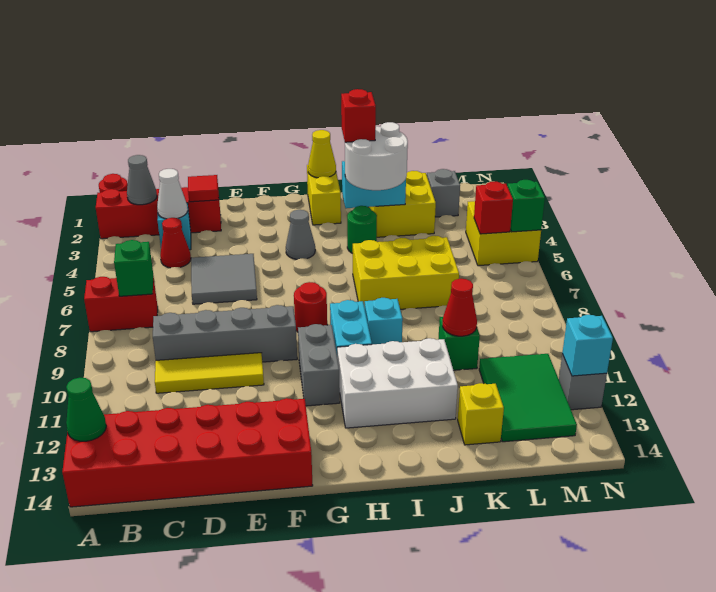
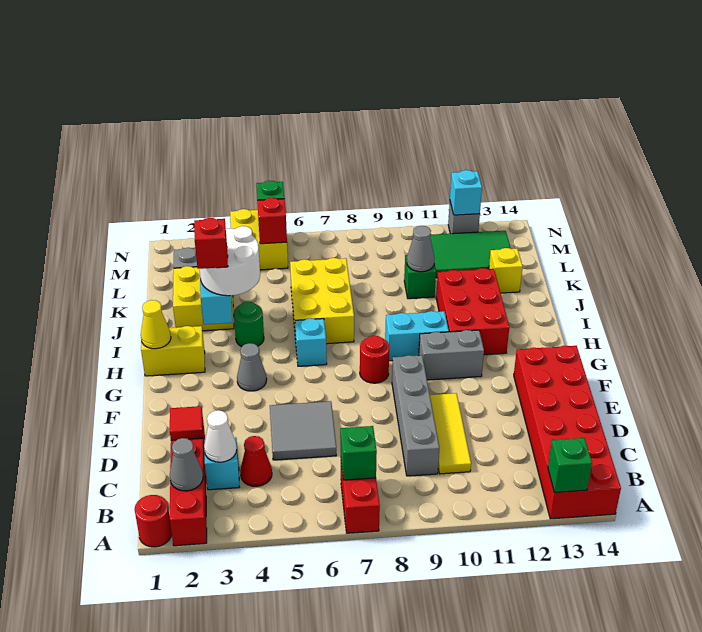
green cone A13 level 2 -> green brick A13 level 2
white brick H11:J12 level 1 -> red brick H11:J12 level 1
cyan brick I9 level 1 -> cyan brick H6 level 1
red cone K10 level 2 -> grey cone K10 level 2

